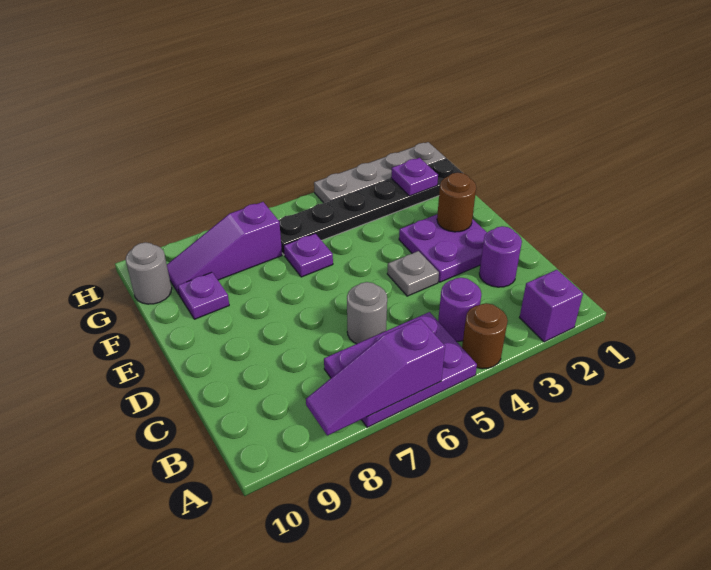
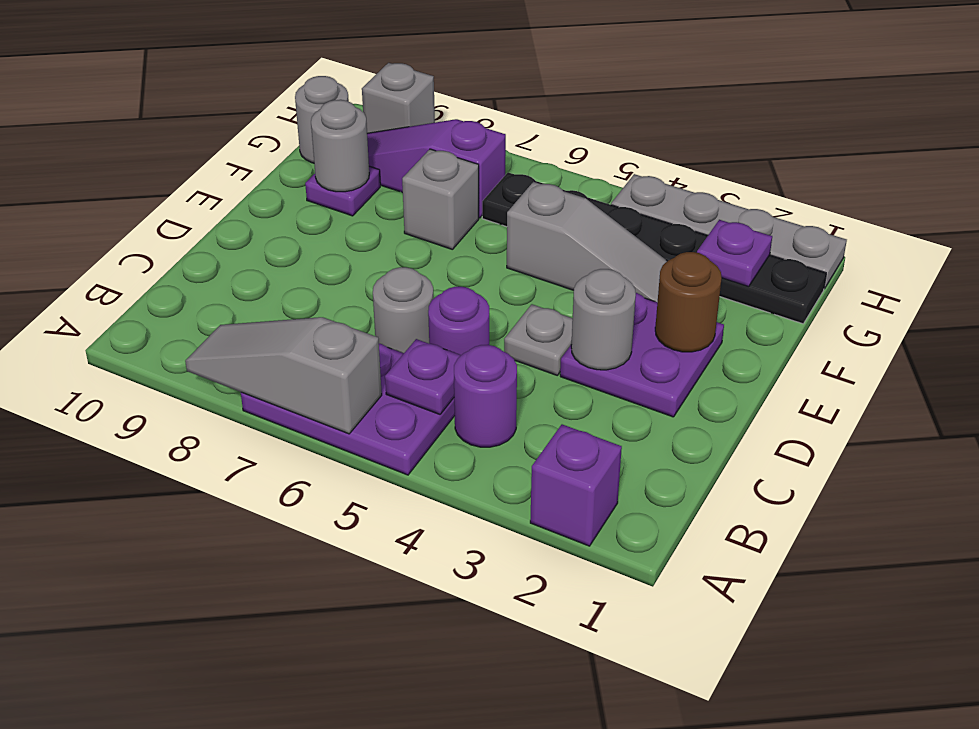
brown round brick A4 level 1 -> none
purple slope A6:A8 level 2 top 6 -> grey slope A6:A8 level 2 top 6
purple round brick C2 level 1 -> purple round brick C5 level 1
none -> grey round brick D3 level 2
none -> grey slope F3:F5 level 1 top 5
purple plate F6 level 1 -> purple plate B5 level 2
none -> grey brick F7 level 1
none -> grey round brick F9 level 2
none -> grey brick H9 level 1

